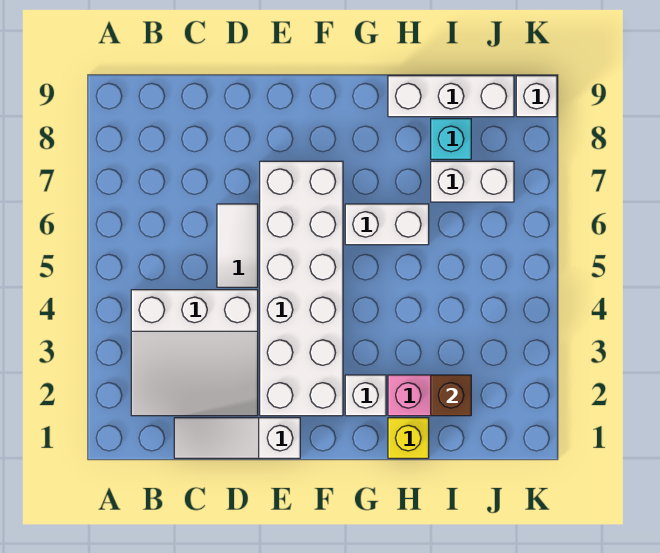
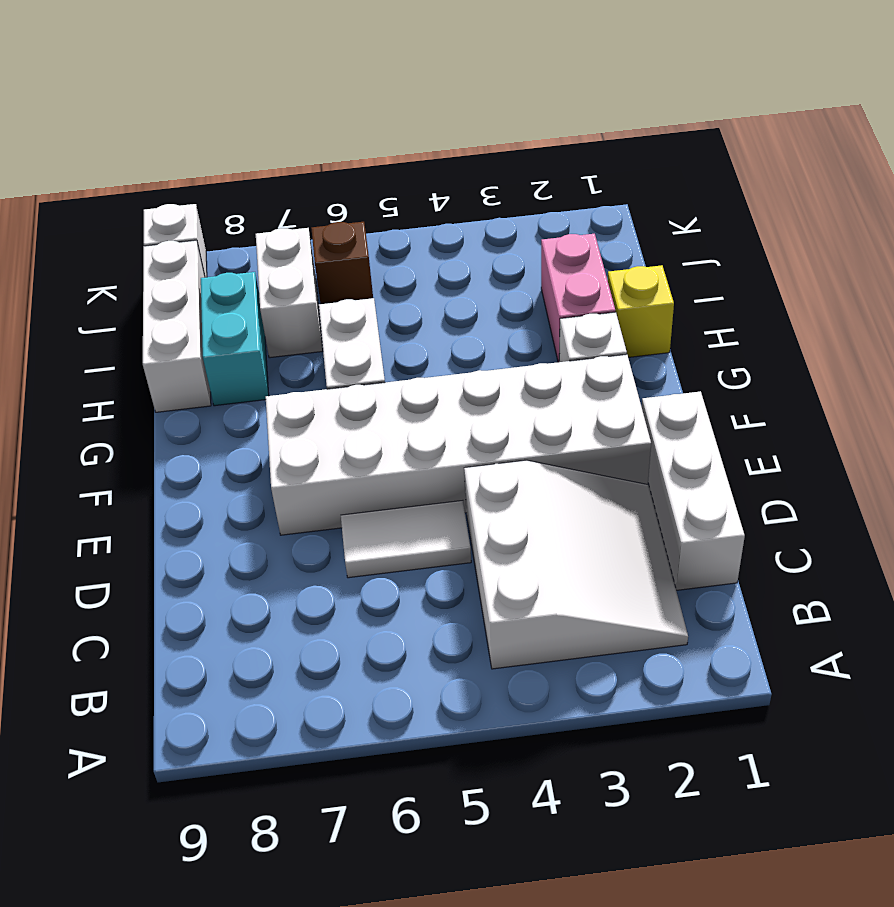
white slope C1:E1 level 1 top E -> white brick C1:E1 level 1
brown brick I2 level 2 -> brown brick J6 level 1
cyan brick I8 level 1 -> cyan brick H8:I8 level 1

